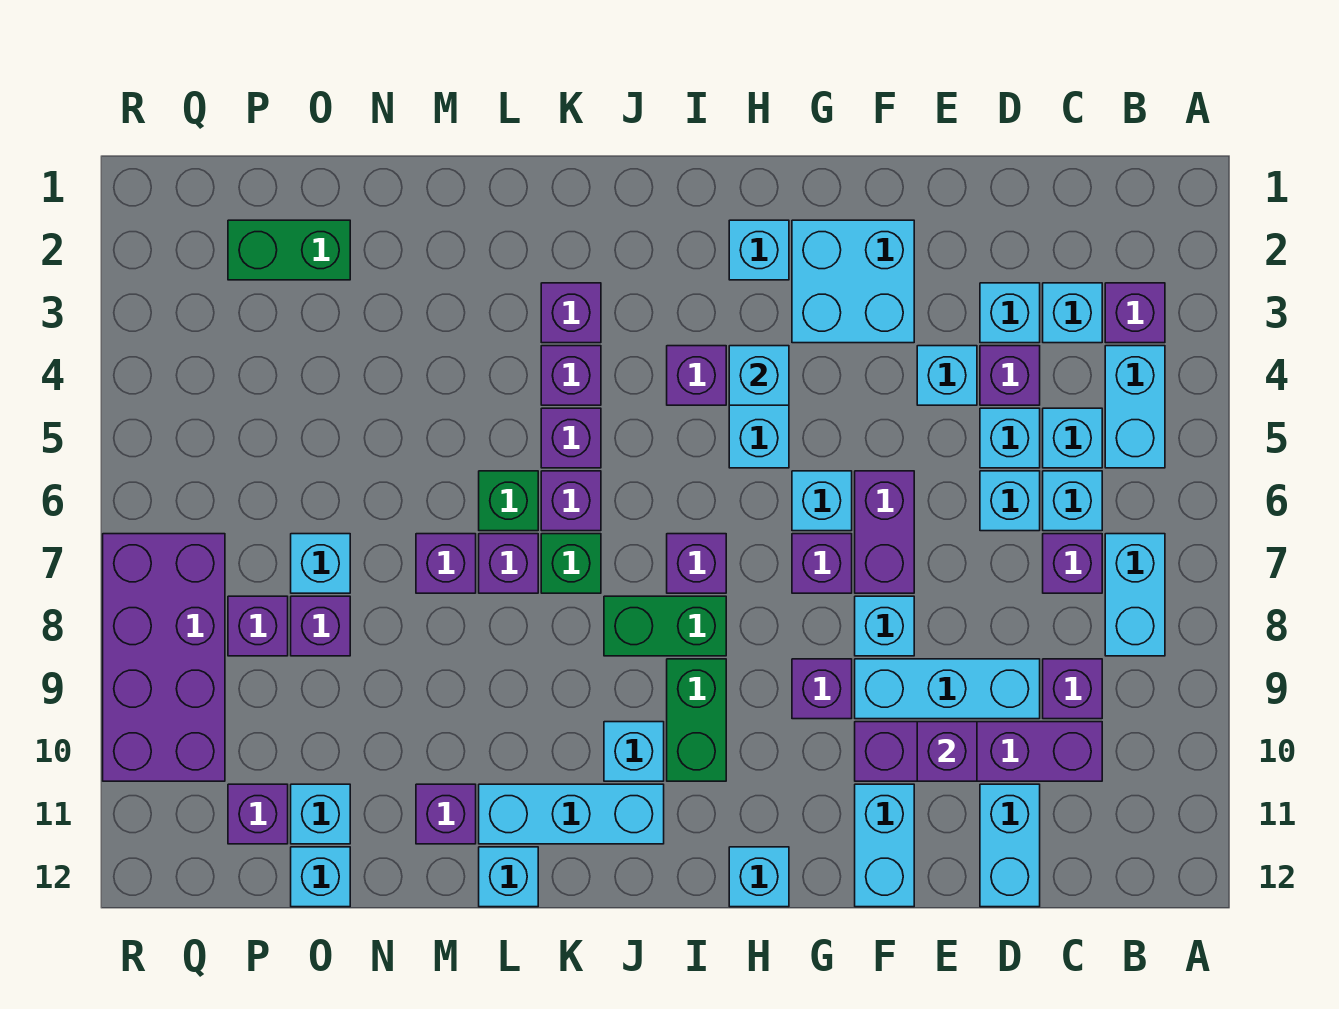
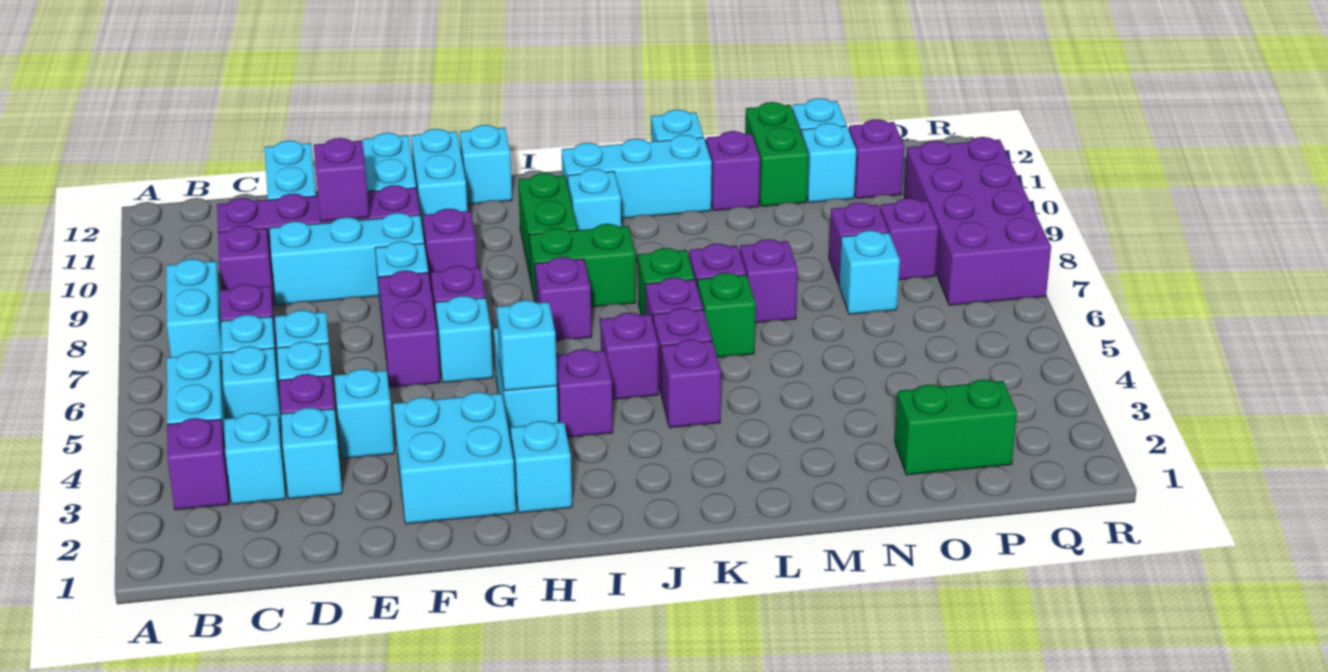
none -> cyan brick G11:G12 level 1
purple brick K3 level 1 -> purple brick J5 level 1
none -> green brick N11:N12 level 1

